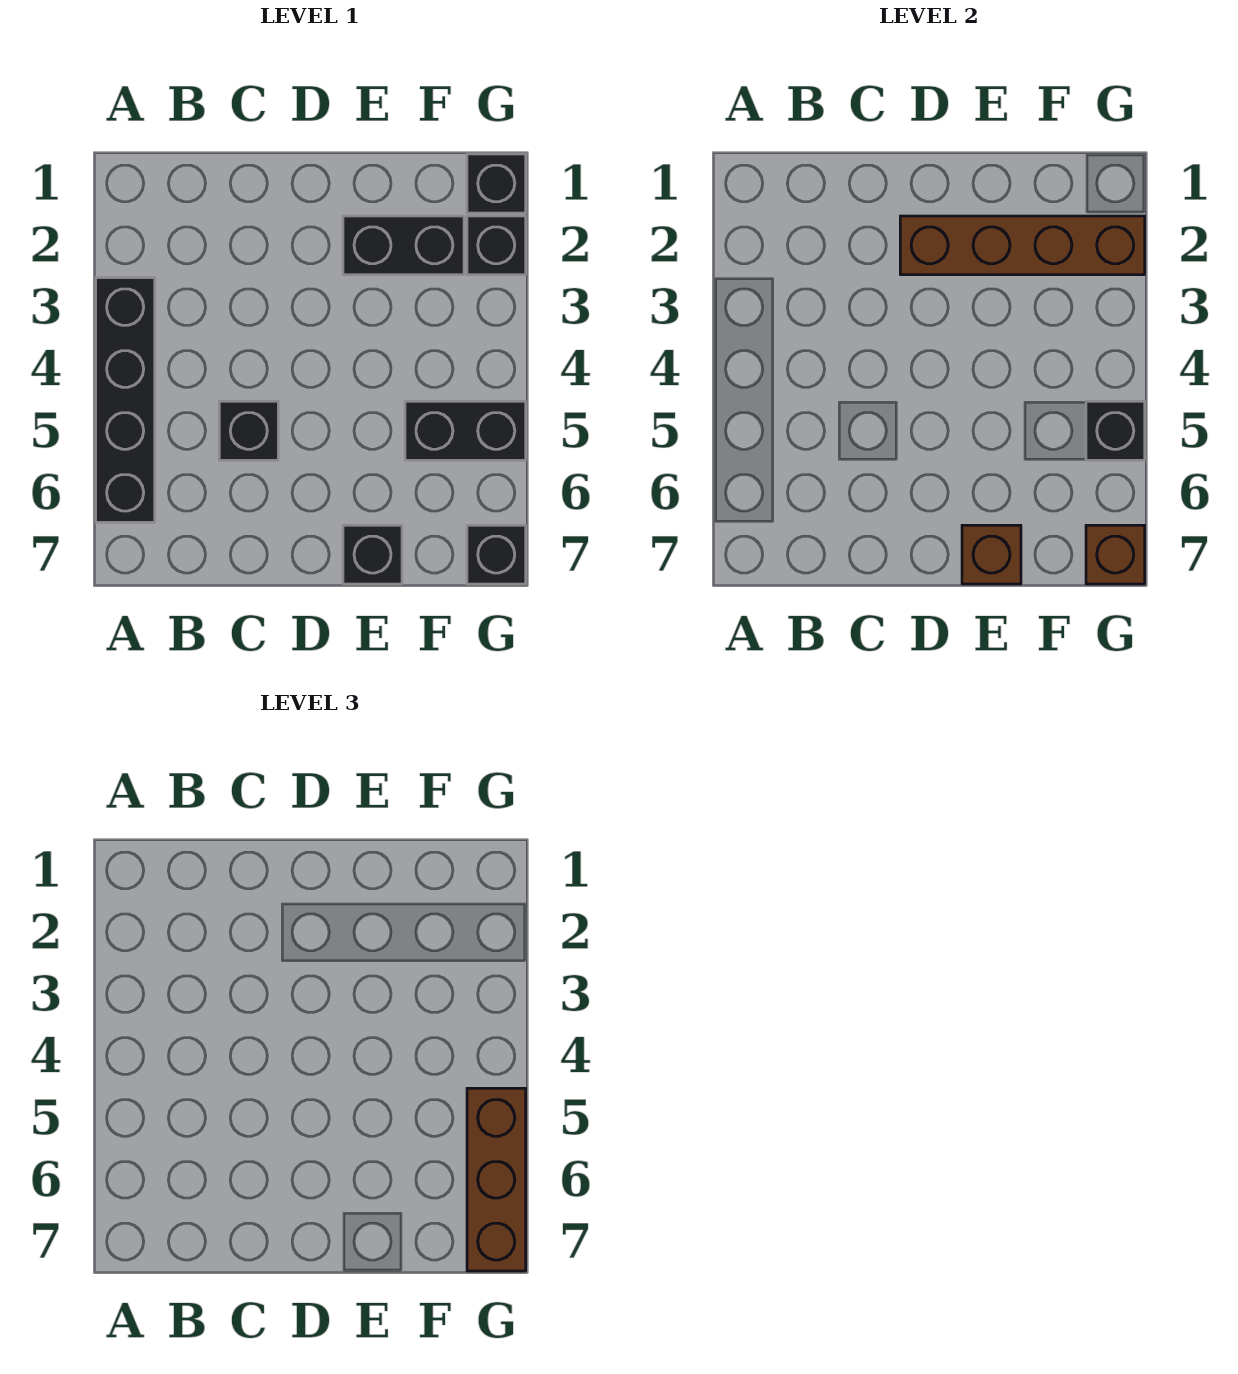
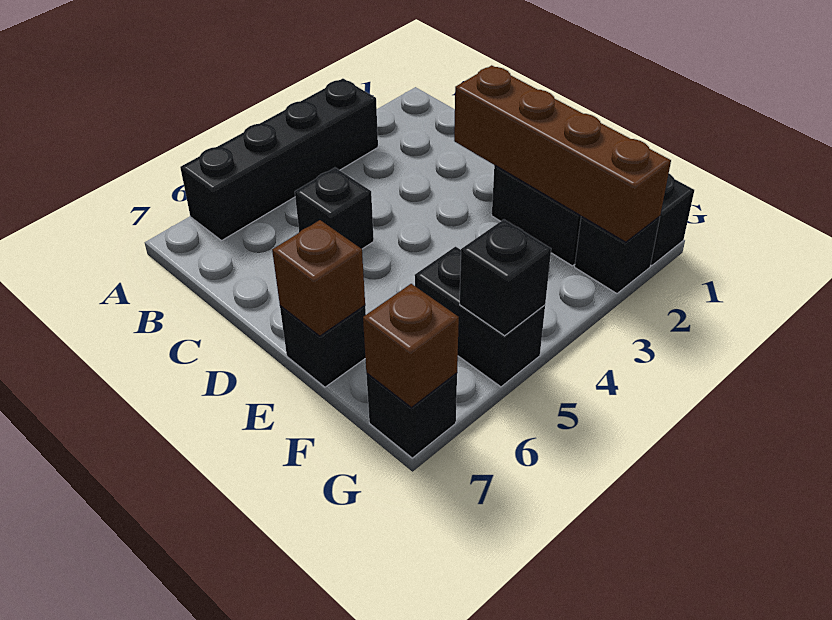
brown brick G5:G7 level 3 -> none

